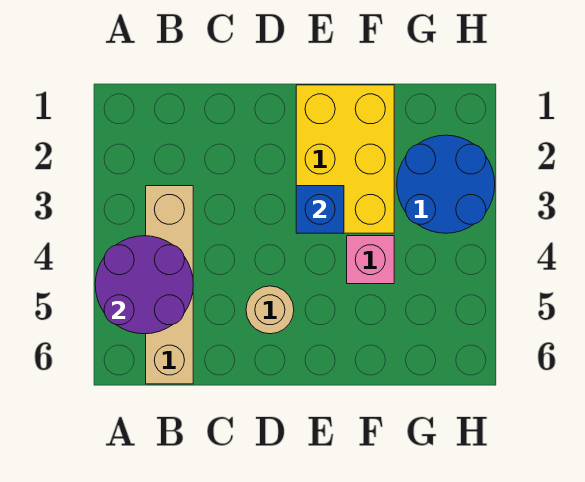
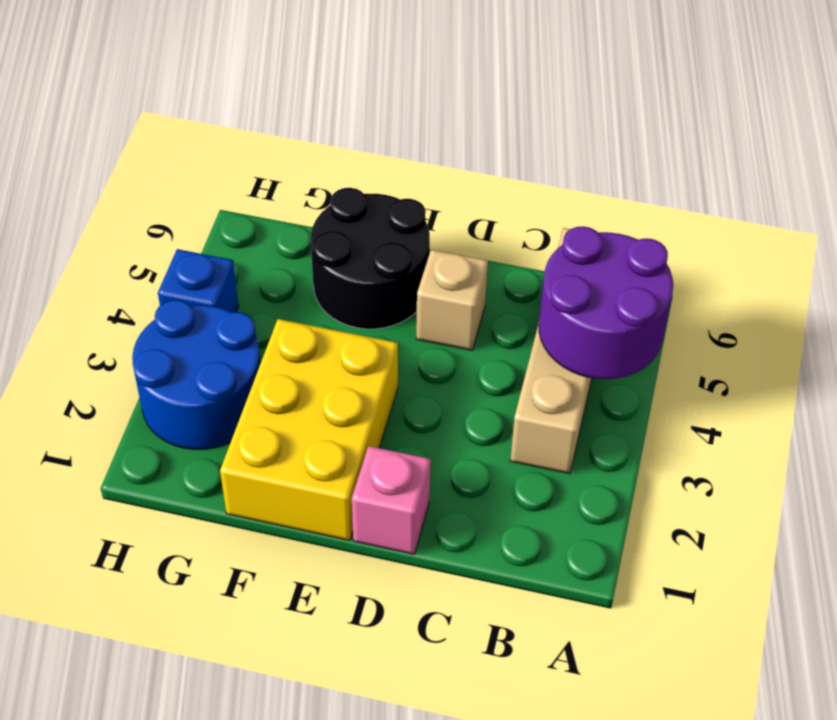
tan round brick D5 level 1 -> tan brick D5 level 1
blue brick E3 level 2 -> blue brick H4 level 1
none -> black round brick E5:F6 level 1
pink brick F4 level 1 -> pink brick D1 level 1

